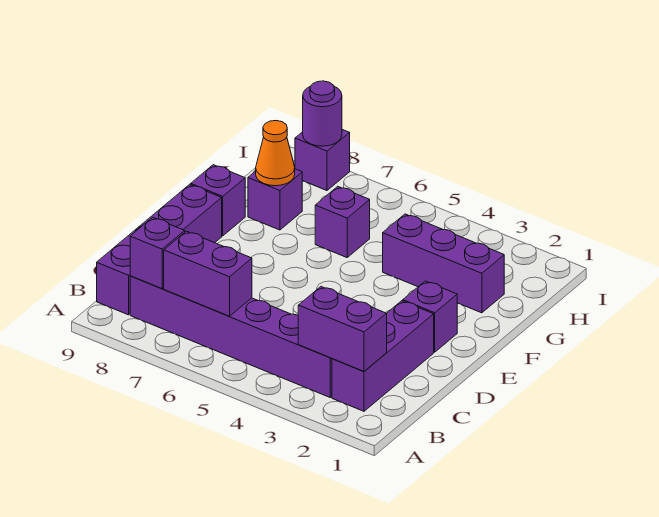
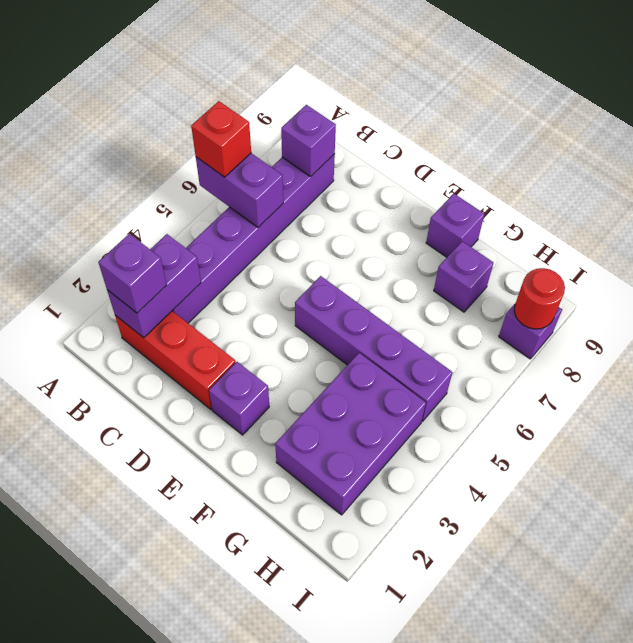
none -> red brick A6 level 3
purple brick B2:D2 level 1 -> red brick B2:D2 level 1
purple brick B6:B7 level 2 -> purple brick A6:B6 level 2
purple brick B9:E9 level 1 -> purple brick E5:H5 level 1
purple brick G2:G4 level 1 -> purple brick G2:H4 level 1
purple brick G6 level 1 -> purple brick B2 level 3
orange cone G8 level 2 -> none
purple round brick I8 level 2 -> red round brick I8 level 2

